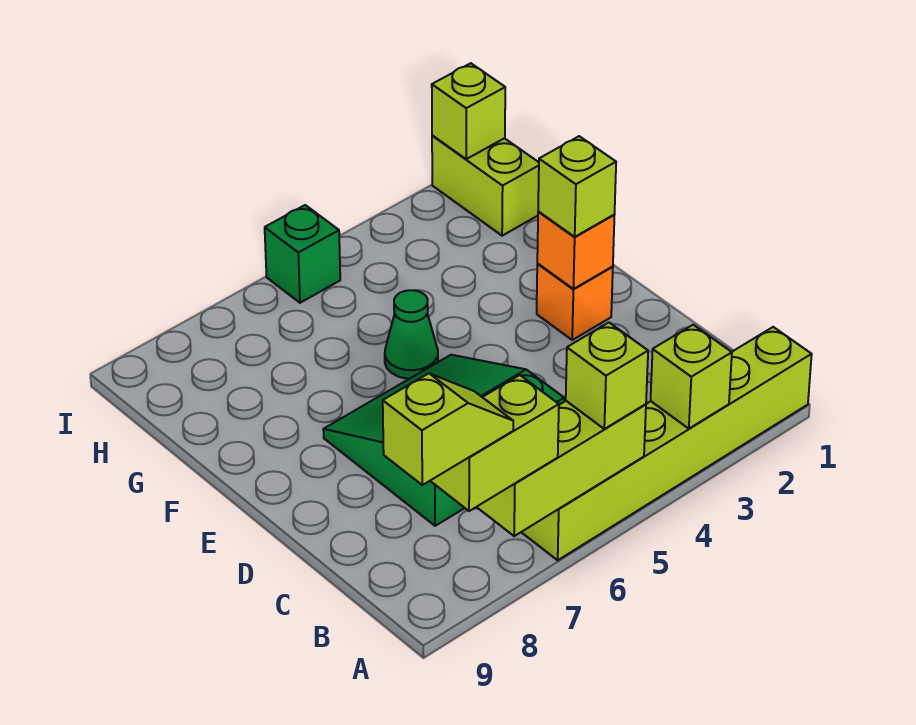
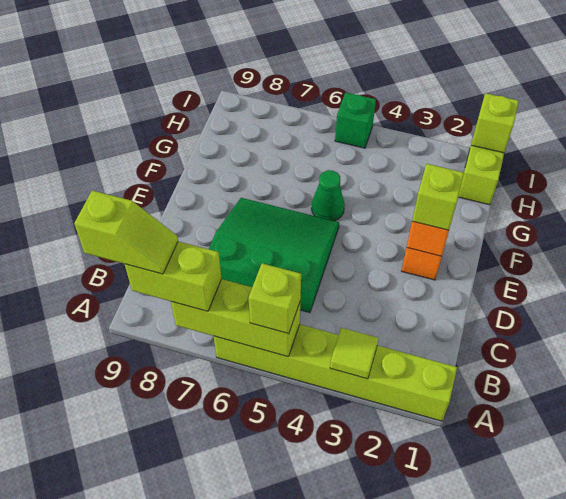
lime brick A3 level 2 -> lime tile A3 level 2

